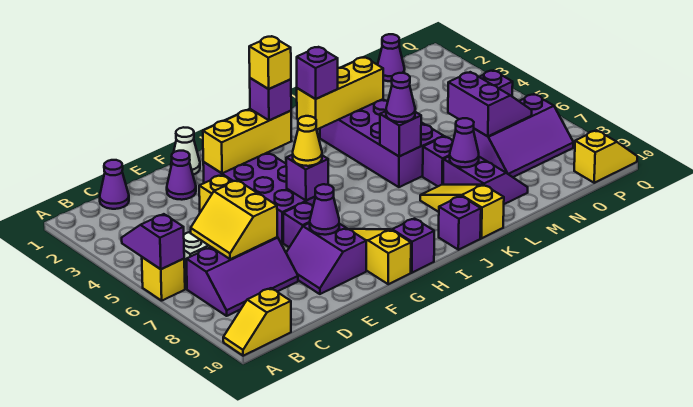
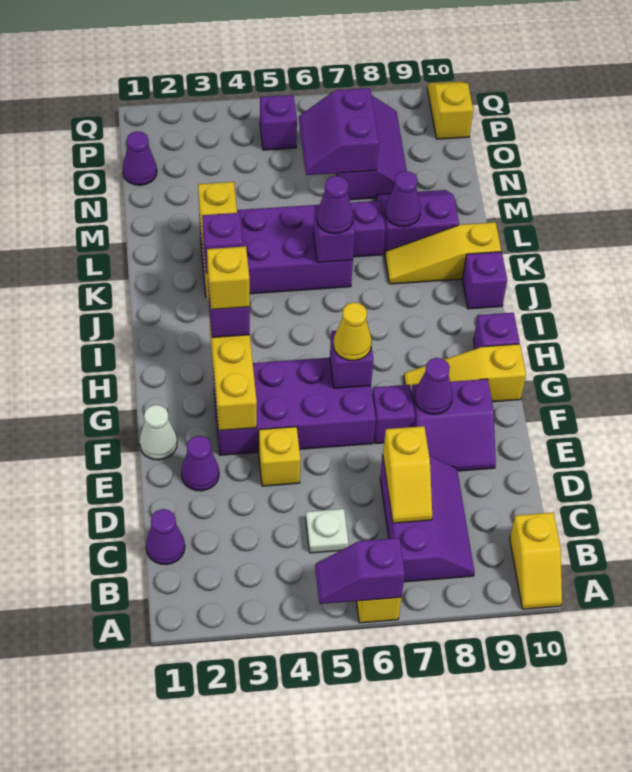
yellow slope C6:D7 level 2 top D -> yellow slope C7:D7 level 2 top D
purple slope N6:O7 level 2 top N -> purple slope N6:O7 level 2 top 7

